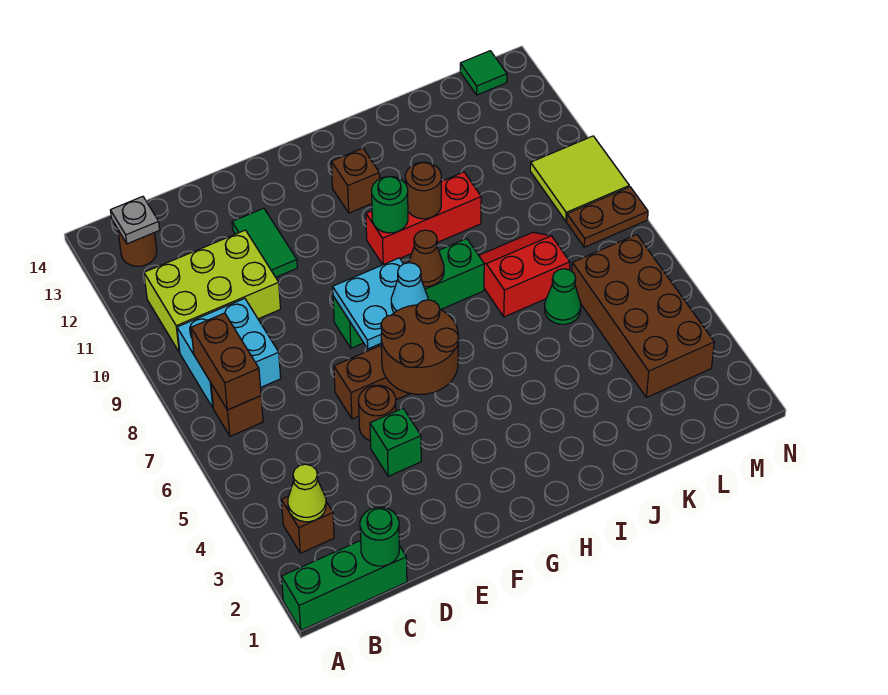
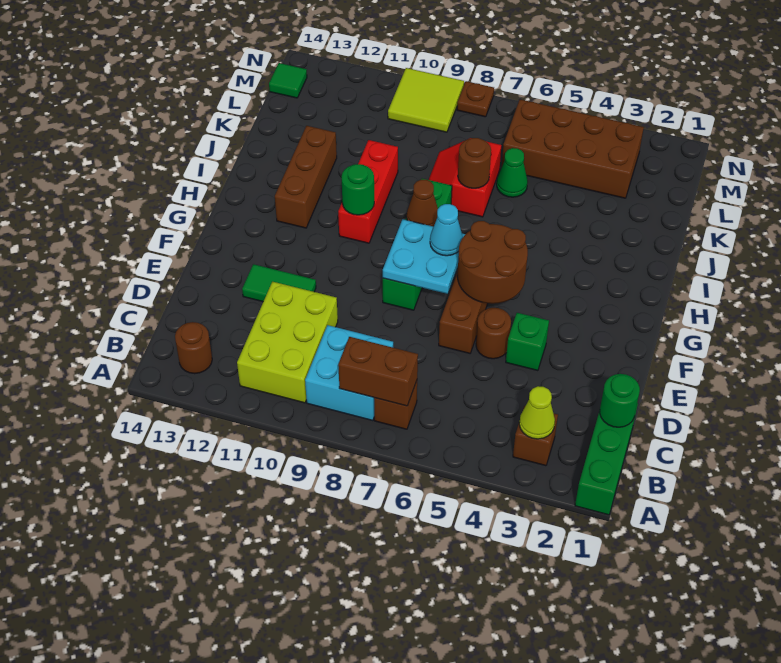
grey plate B13 level 2 -> none
brown brick H12 level 1 -> brown brick H12:J12 level 1
brown round brick I10 level 2 -> brown round brick J7 level 2
brown plate M8:N8 level 1 -> brown plate N8 level 1

